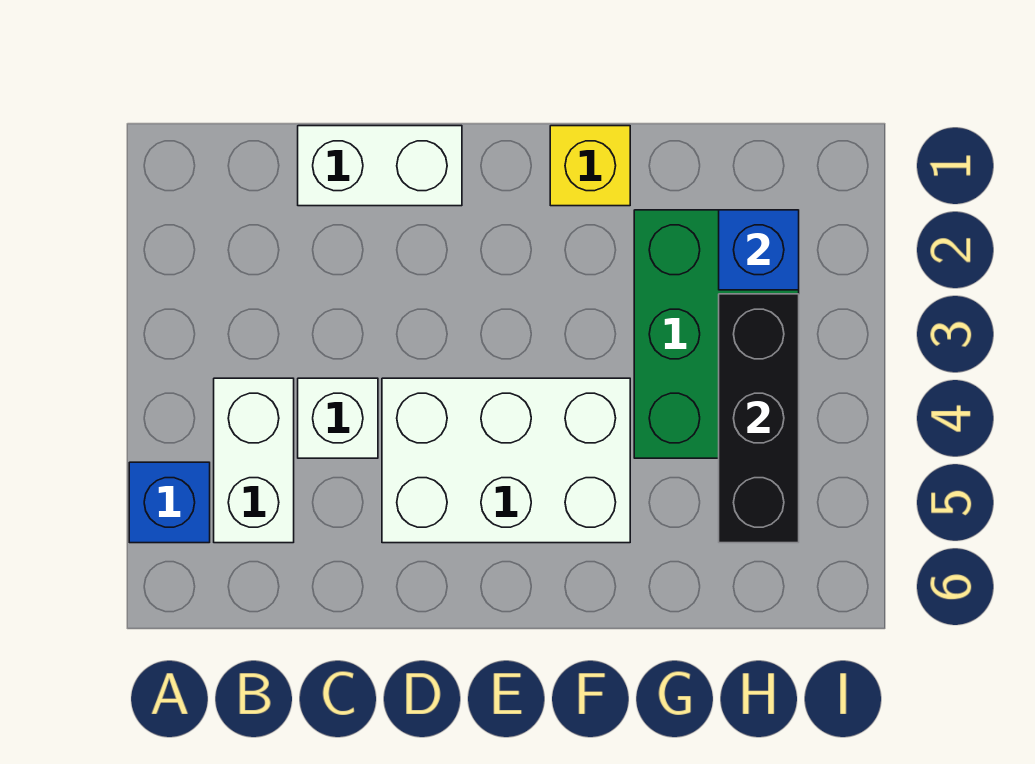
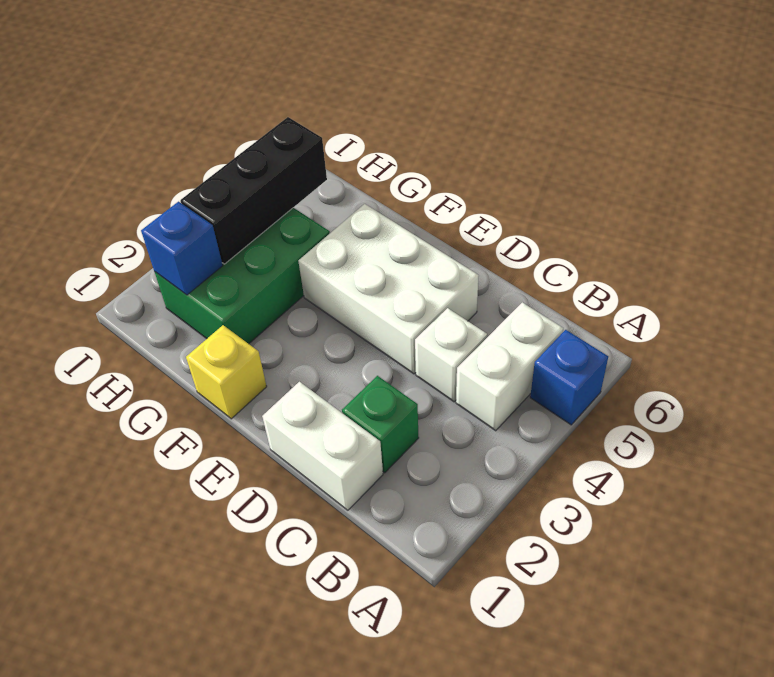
none -> green brick C2 level 1

